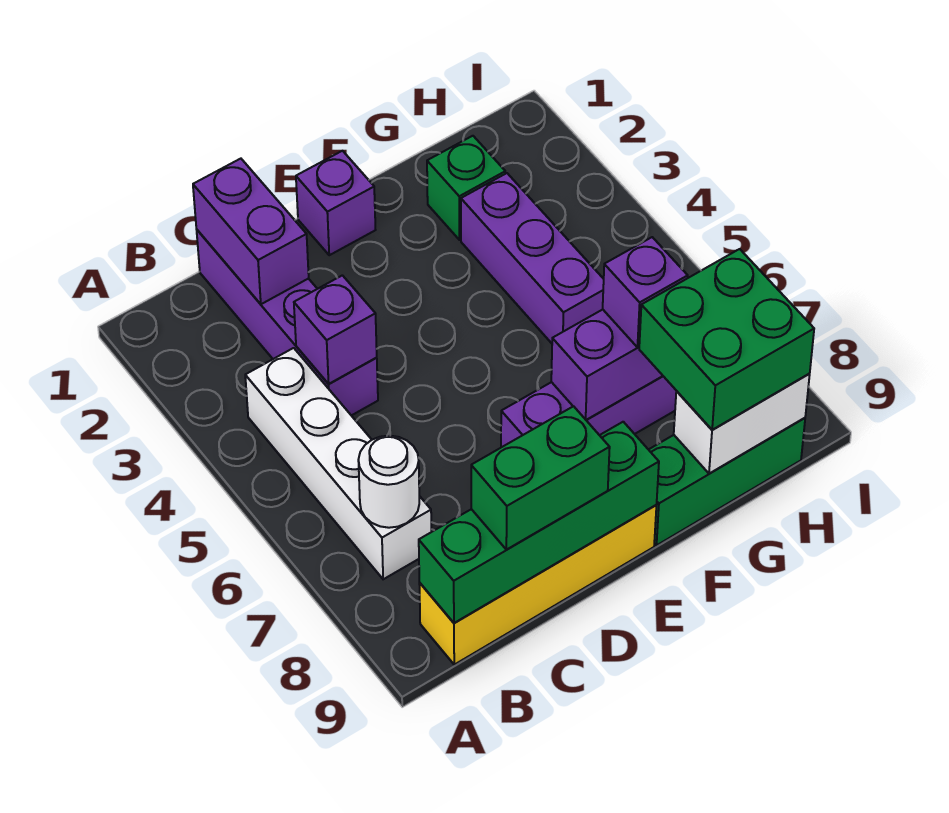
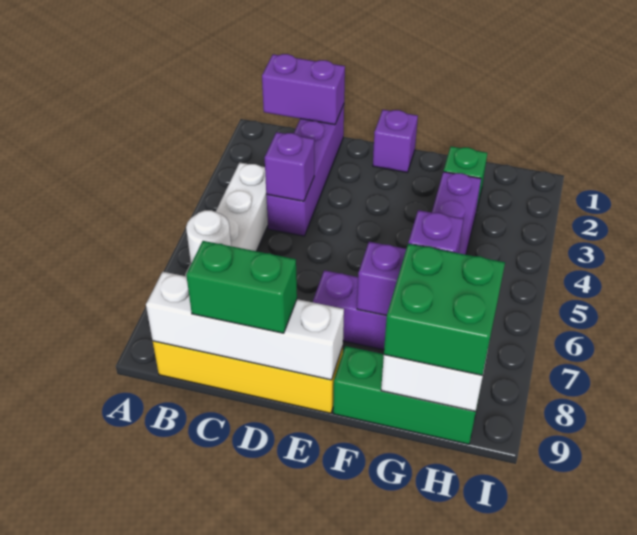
green brick B9:E9 level 2 -> white brick B9:E9 level 2
purple brick C1:C2 level 2 -> purple brick B1:C1 level 2

